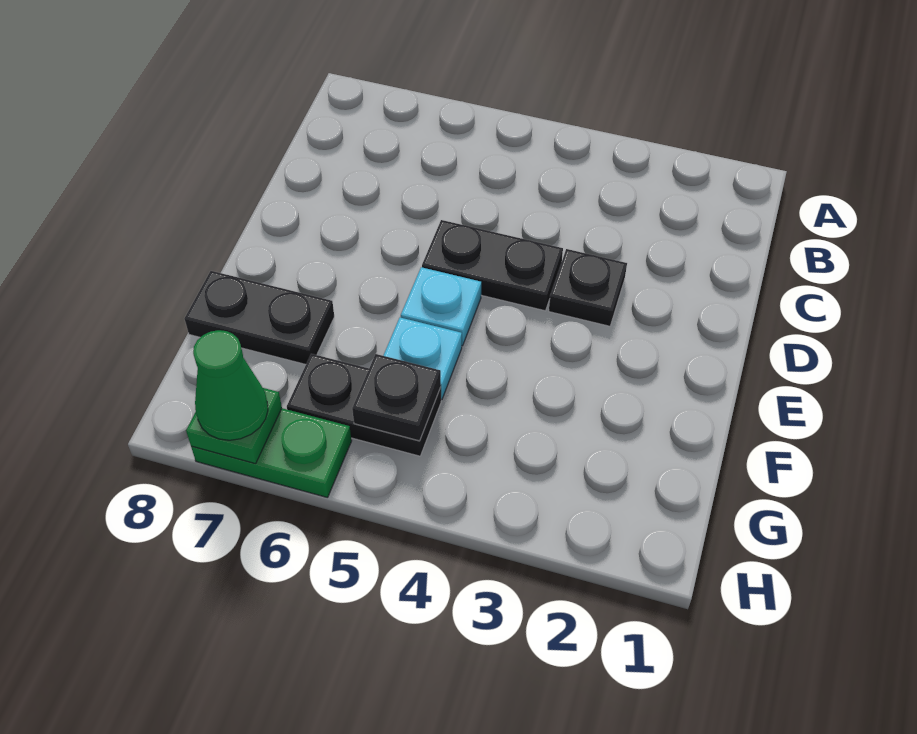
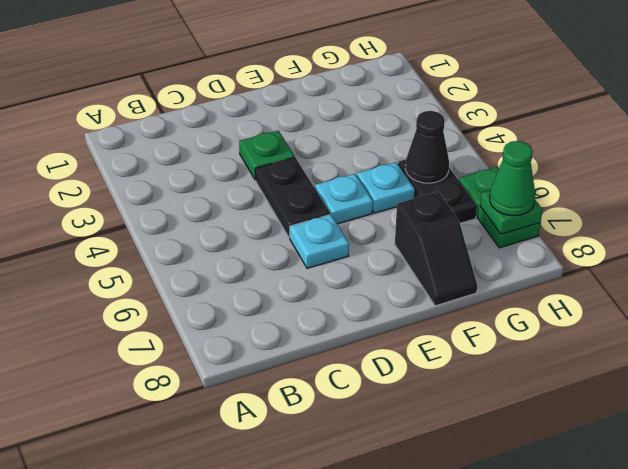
black plate D3 level 1 -> green plate D3 level 1
none -> cyan plate D6 level 1
black plate F7:F8 level 1 -> black slope F7:F8 level 1 top 7
black plate G5 level 2 -> black cone G5 level 2

